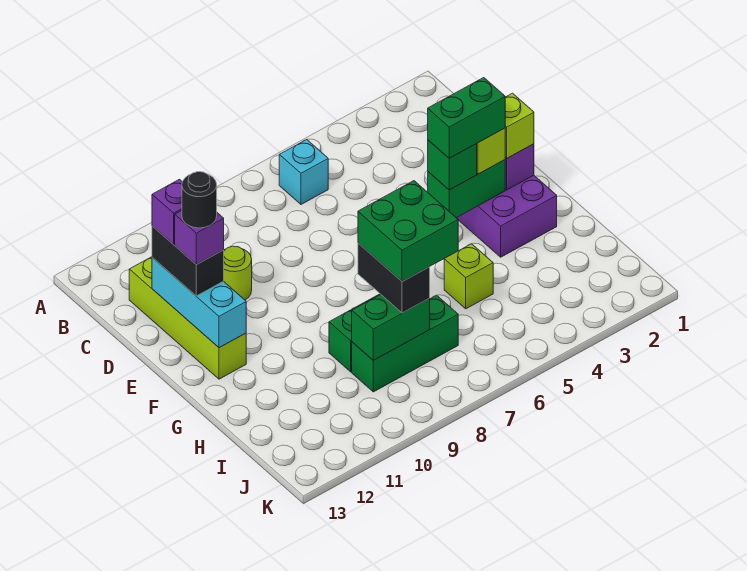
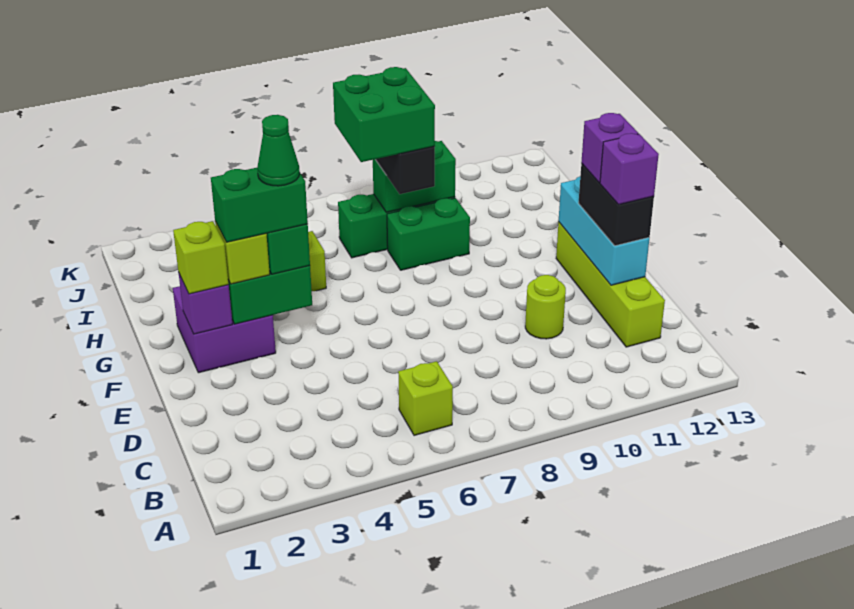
cyan brick B6 level 1 -> lime brick B6 level 1
black round brick E12 level 5 -> none
none -> green cone F4 level 5

